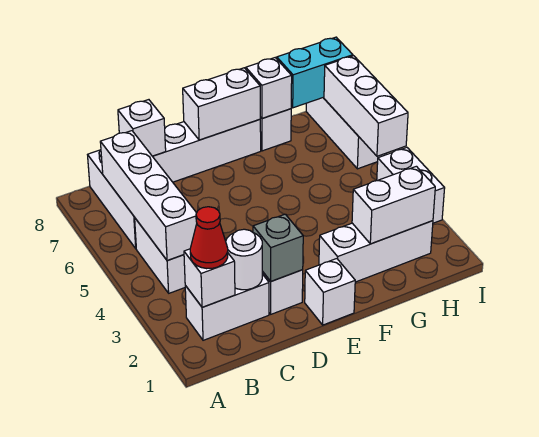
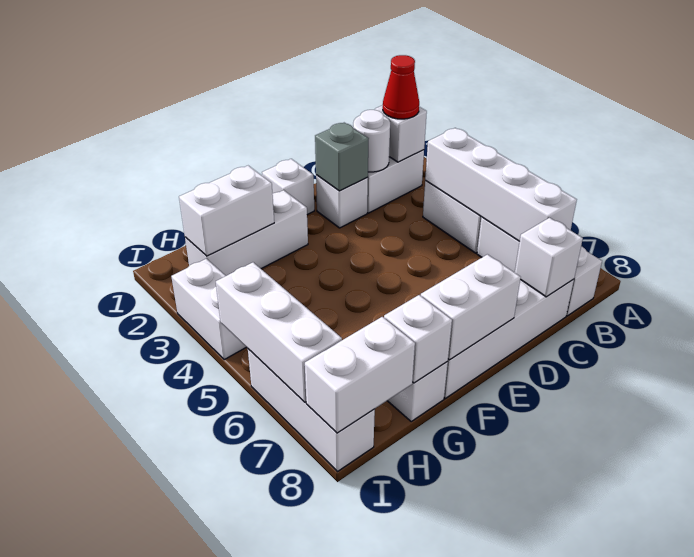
cyan brick H8:I8 level 2 -> white brick H8:I8 level 2

